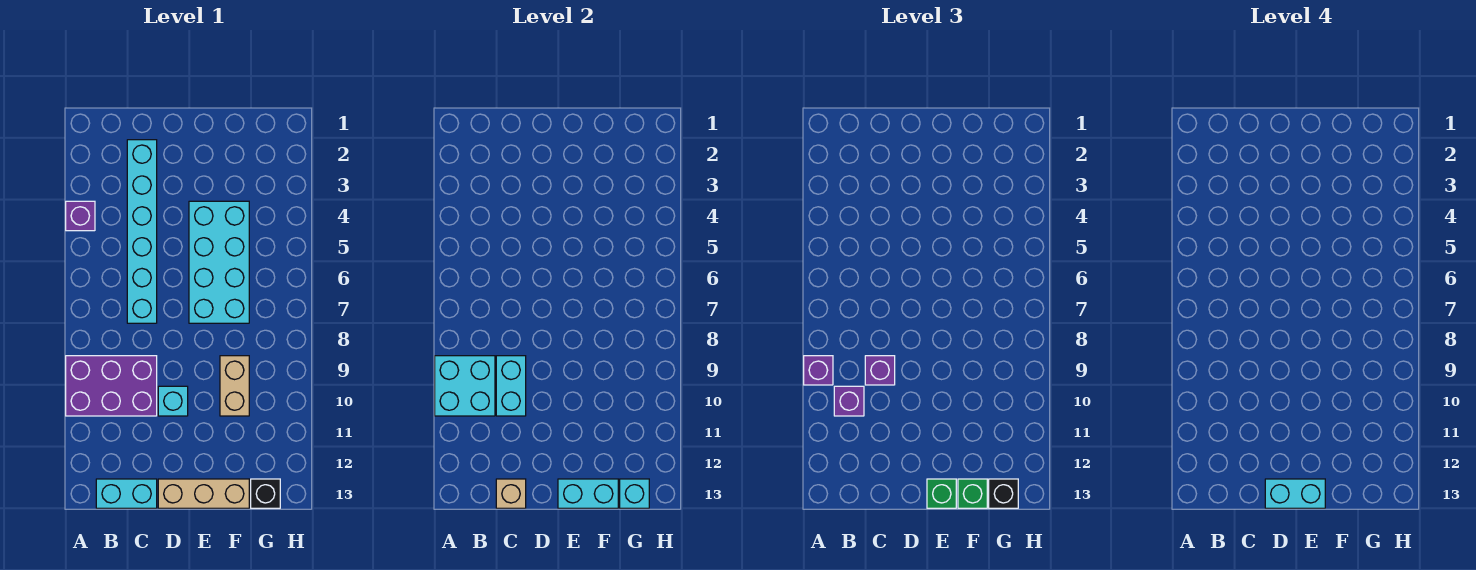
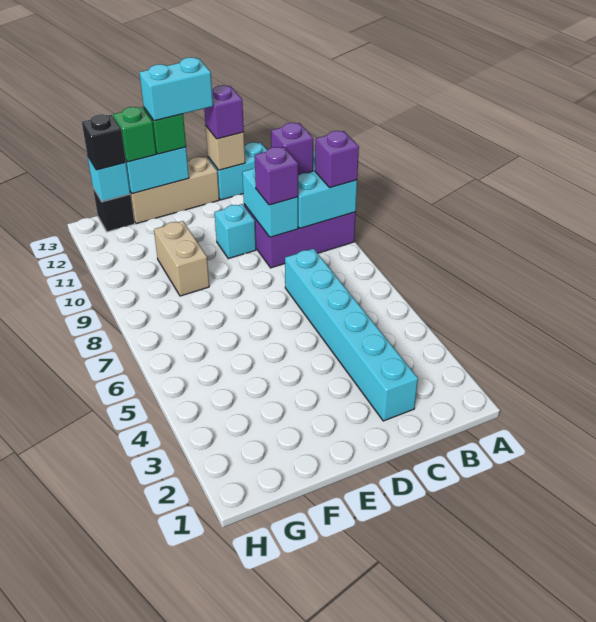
purple brick A4 level 1 -> purple brick C13 level 3
cyan brick E4:F7 level 1 -> none

